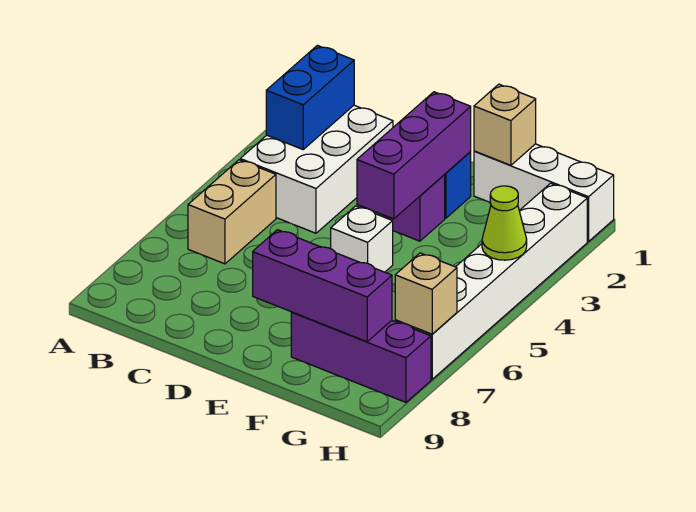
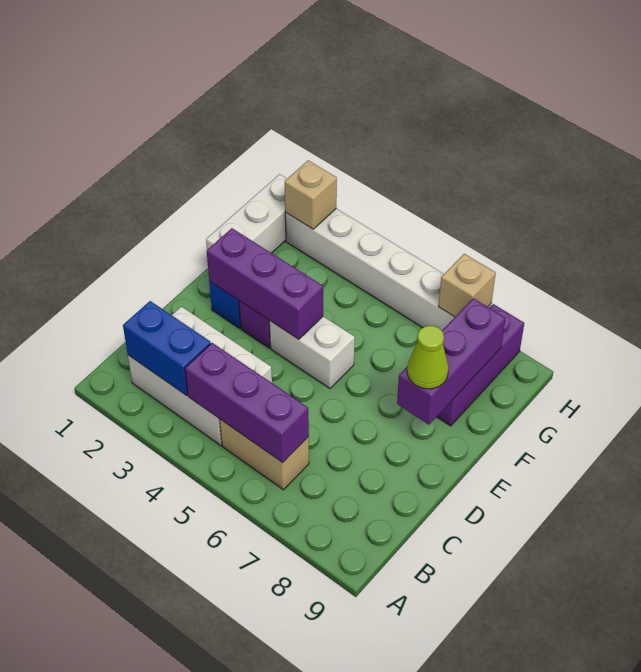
none -> purple brick B4:B6 level 2
white brick E5 level 1 -> white brick E4:E5 level 1
tan brick F1 level 2 -> tan brick H2 level 2
lime cone H4 level 2 -> lime cone E8 level 3

